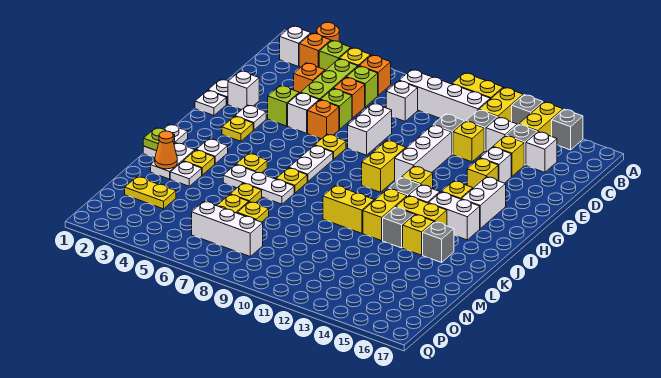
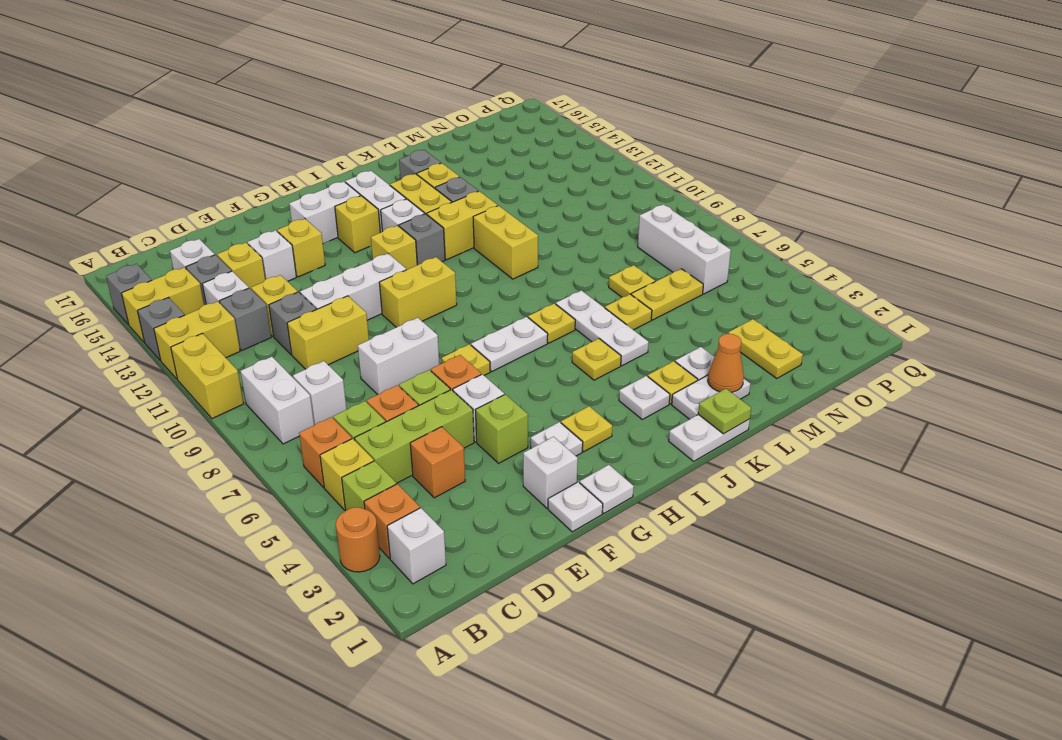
white brick B8:B11 level 1 -> white brick B8:B9 level 1
none -> yellow brick D10:E10 level 1

